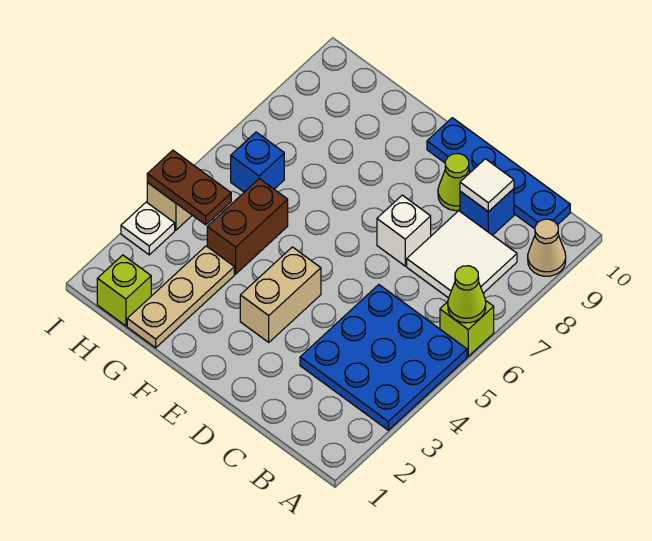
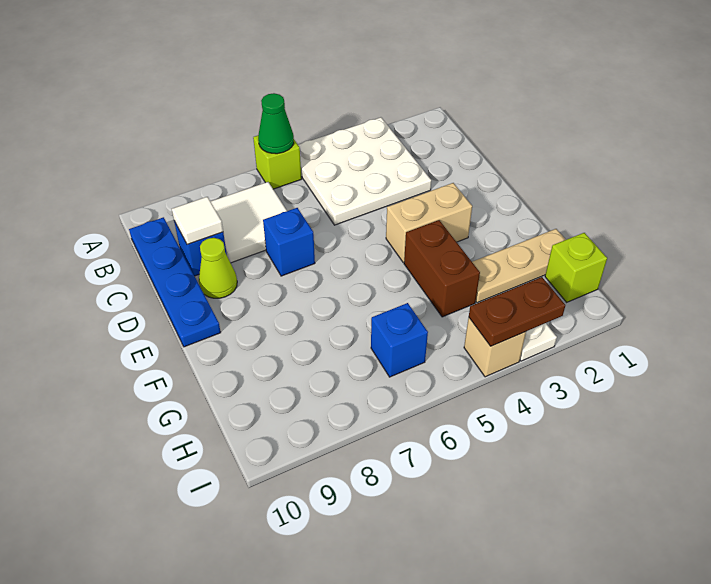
blue plate A3:C5 level 1 -> white plate A3:C5 level 1
lime cone A6 level 2 -> green cone A6 level 2
tan cone A9 level 1 -> none
white brick D7 level 1 -> blue brick D7 level 1
brown brick G4:G5 level 1 -> brown brick F4:G4 level 1
brown plate H4:I4 level 2 -> brown plate I3:I4 level 2

